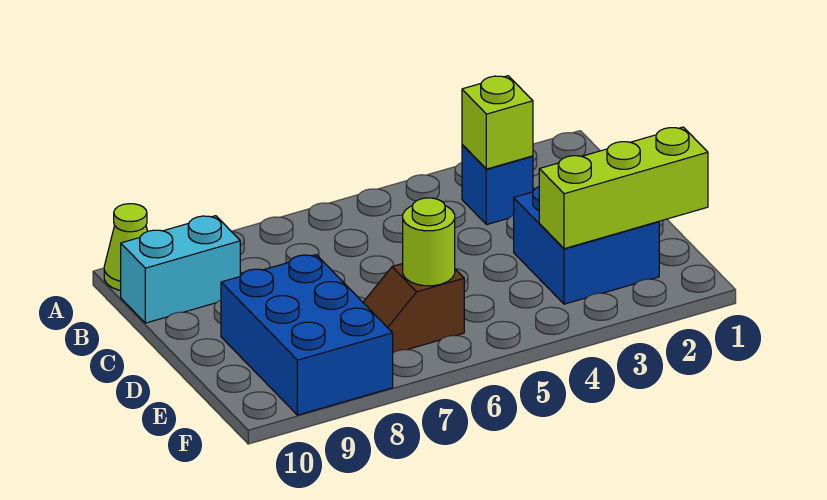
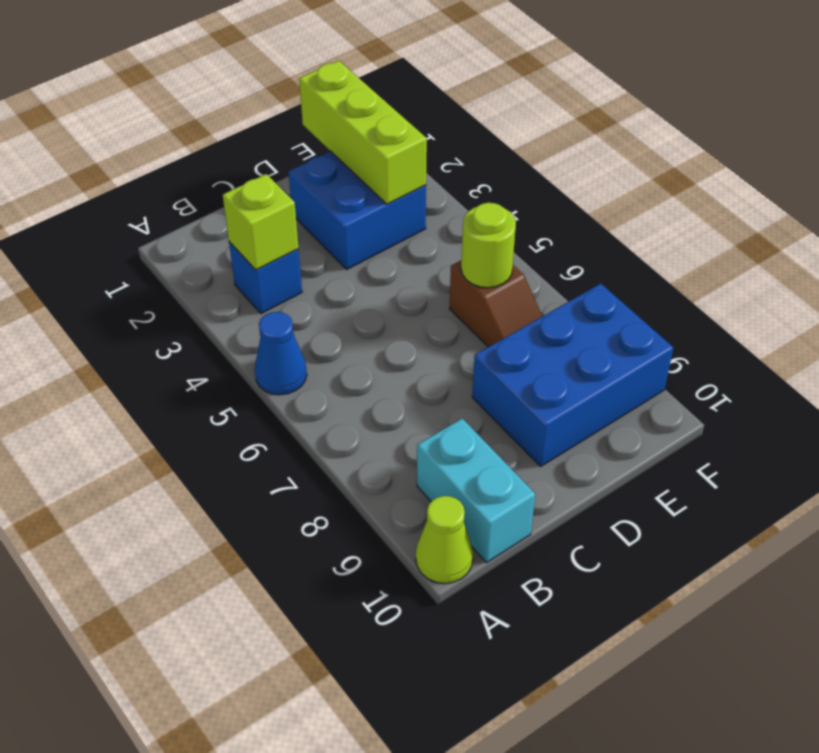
none -> blue cone A5 level 1

